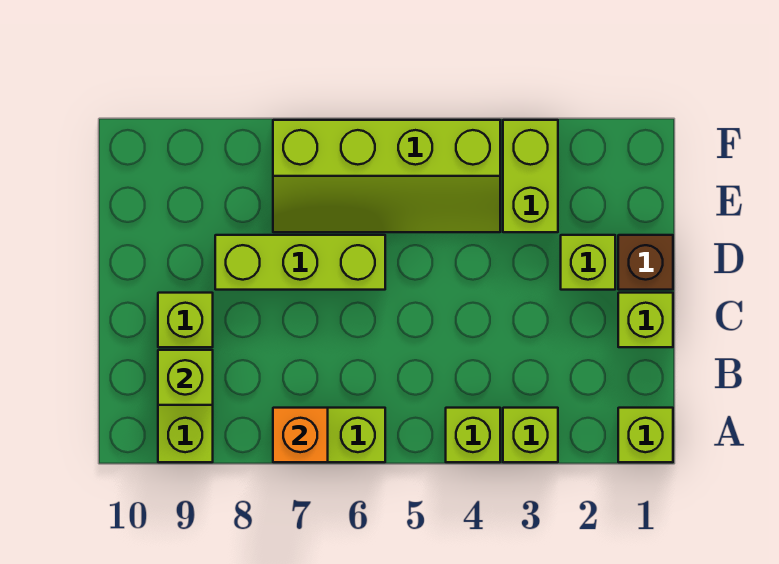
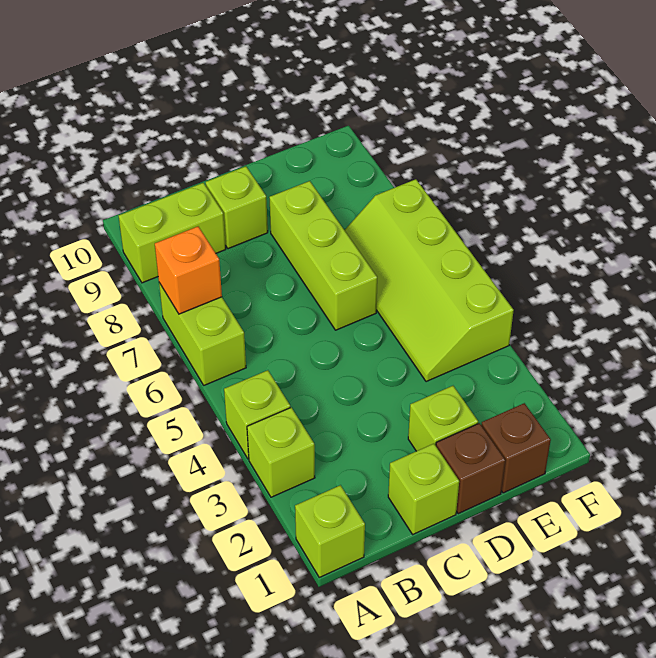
lime brick B9 level 2 -> none
none -> brown brick E1 level 1
lime brick E3:F3 level 1 -> none

